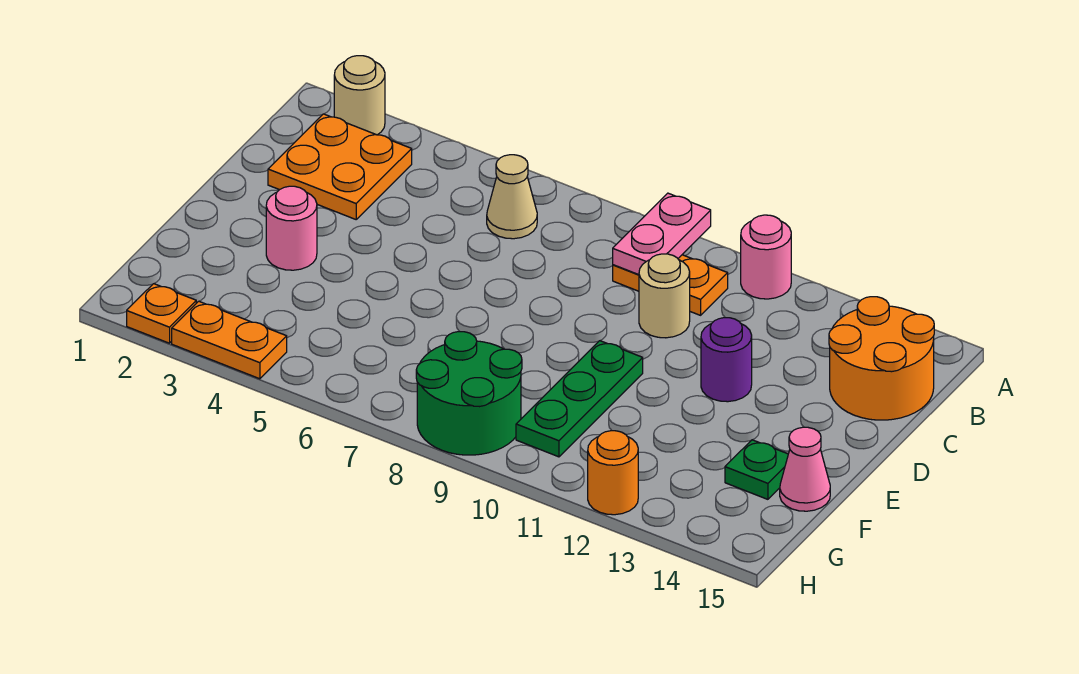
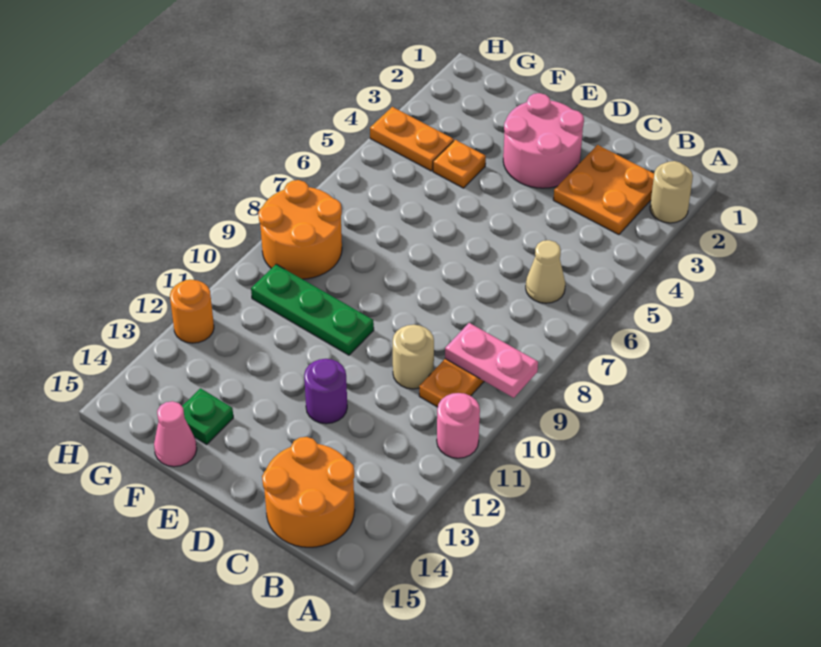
pink round brick E3 level 1 -> pink round brick D2:E3 level 1
green round brick G8:H9 level 1 -> orange round brick G8:H9 level 1
orange plate H2 level 1 -> orange plate F4 level 1
orange plate H3:H4 level 1 -> orange plate G4:H4 level 1

